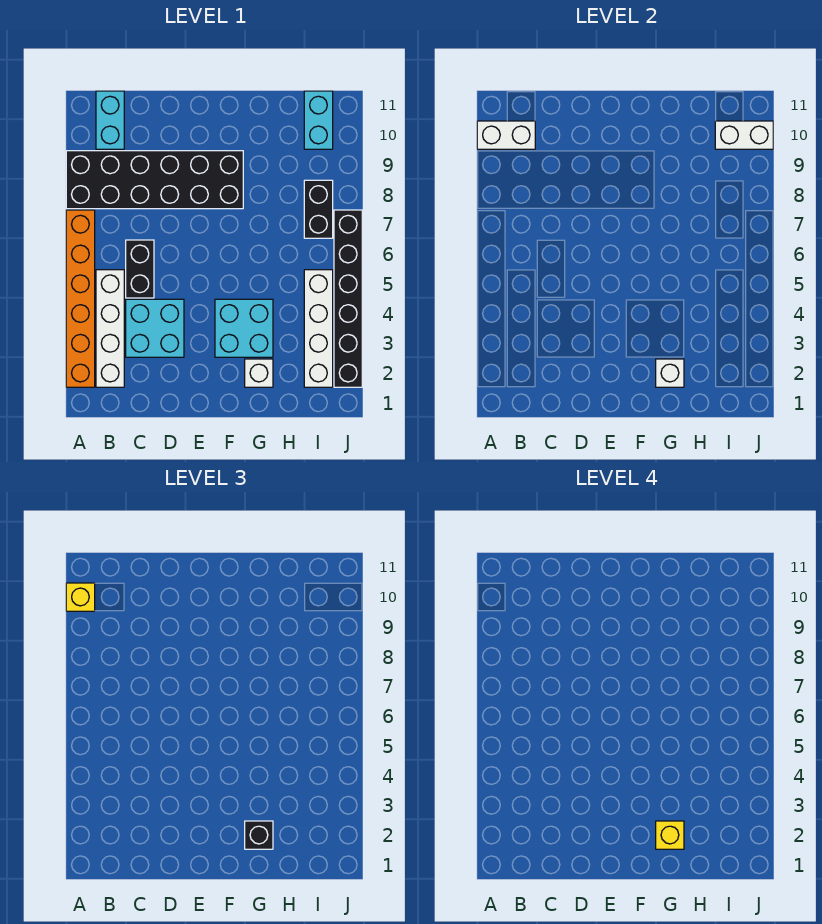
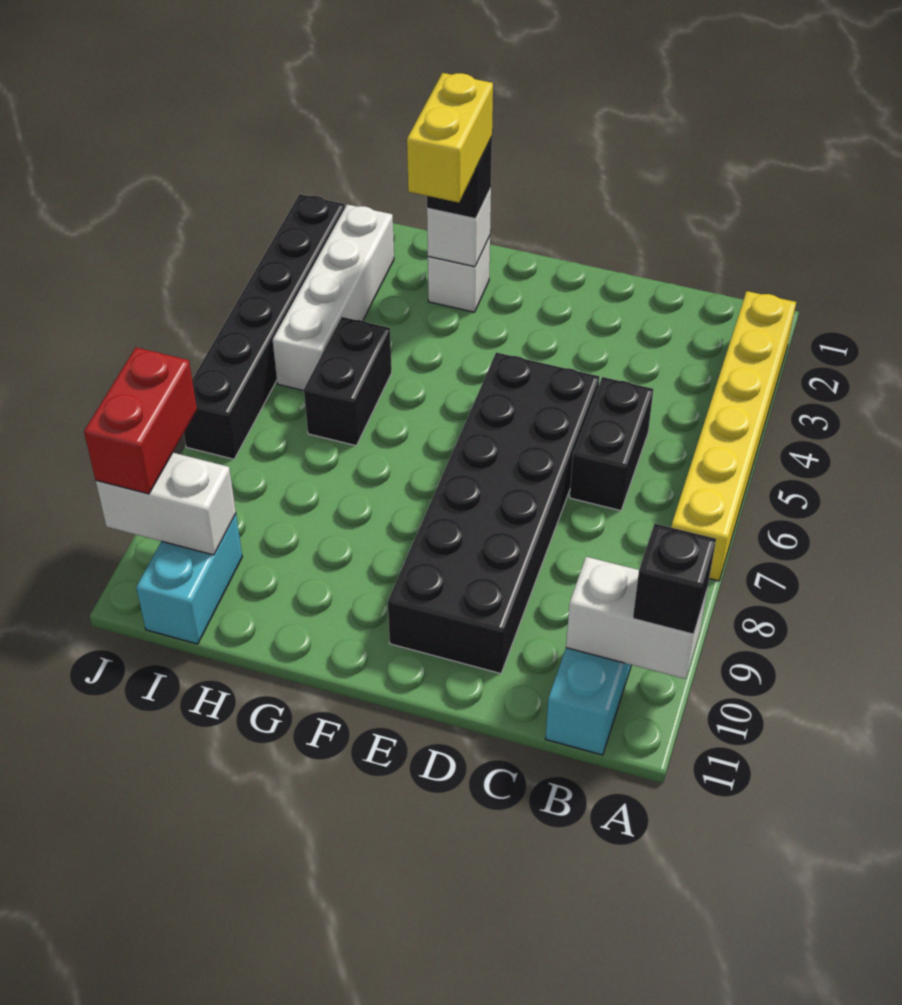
orange brick A2:A7 level 1 -> yellow brick A2:A7 level 1
black brick A8:F9 level 1 -> black brick D5:E10 level 1
yellow brick A10 level 3 -> black brick A10 level 3
white brick B2:B5 level 1 -> none
cyan brick C3:D4 level 1 -> none
cyan brick F3:G4 level 1 -> none
yellow brick G2 level 4 -> yellow brick G2:G3 level 4
black brick I7:I8 level 1 -> black brick H5:H6 level 1
none -> red brick J9:J10 level 3

